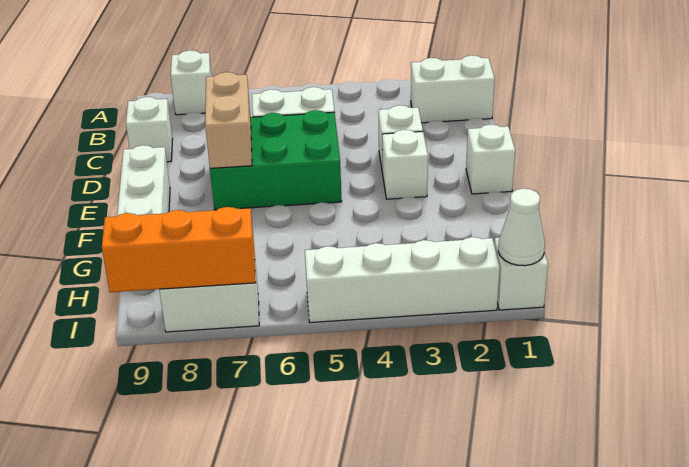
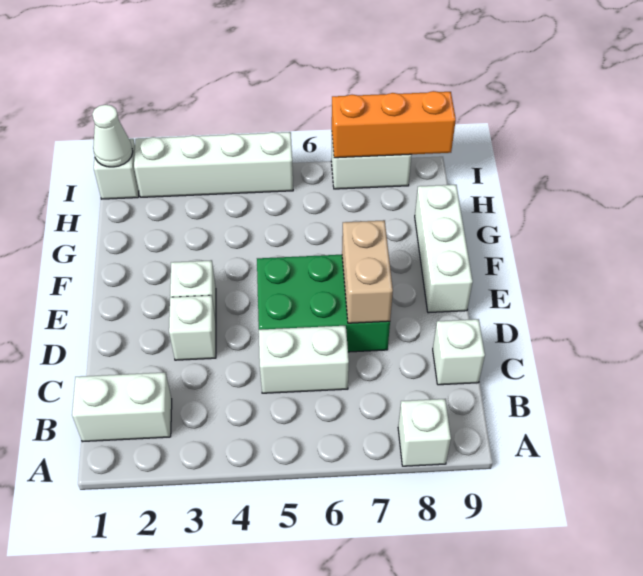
white brick E1 level 1 -> none

